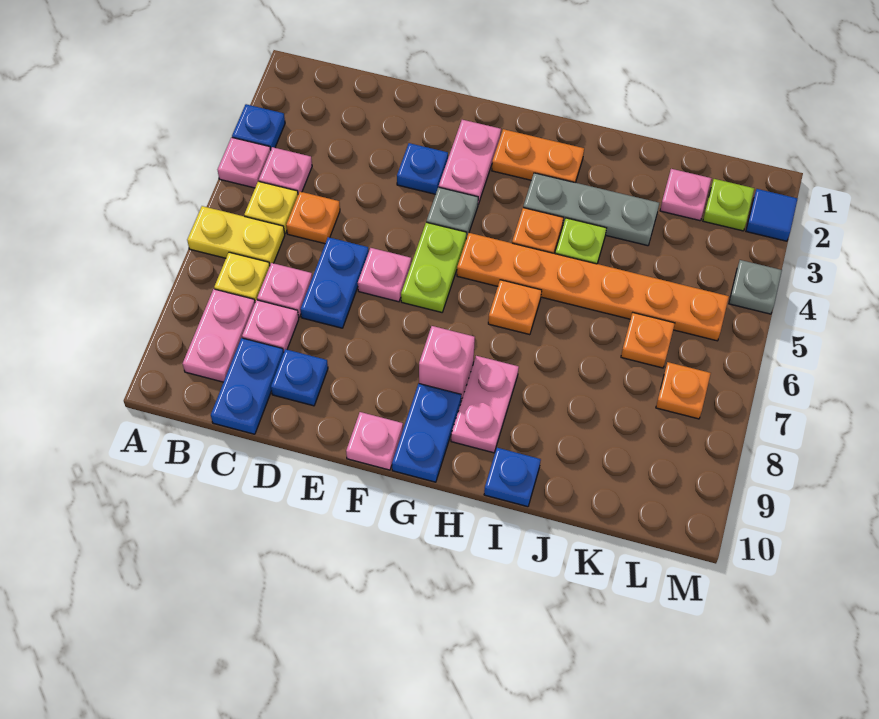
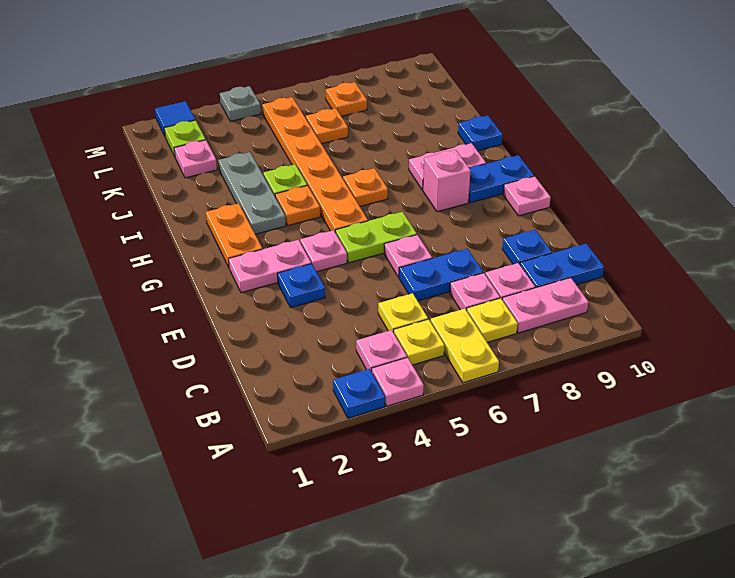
orange plate C5 level 1 -> yellow plate C5 level 1
grey plate F4 level 1 -> pink plate F4 level 1

